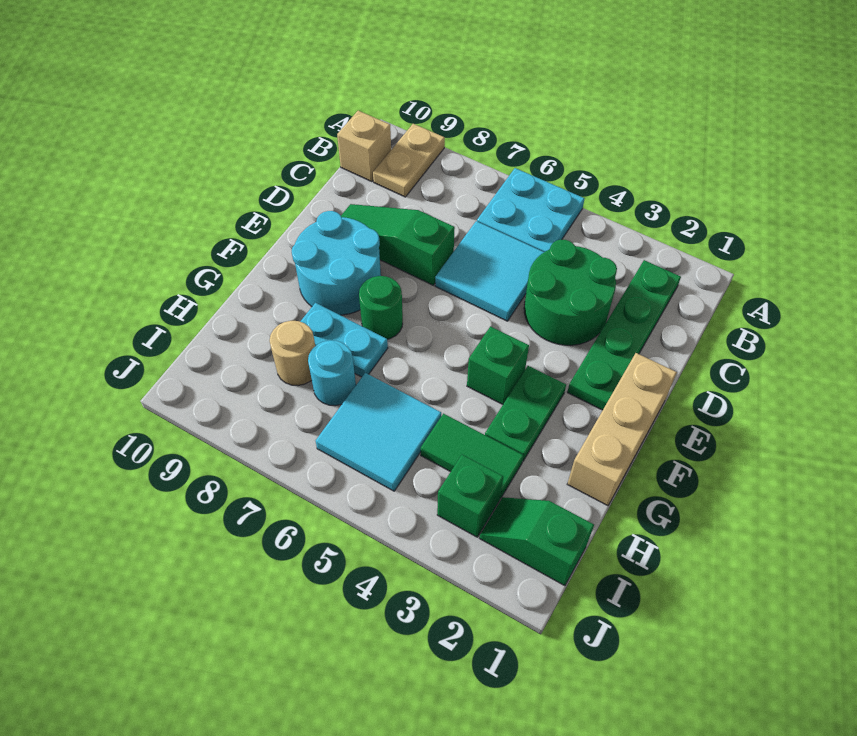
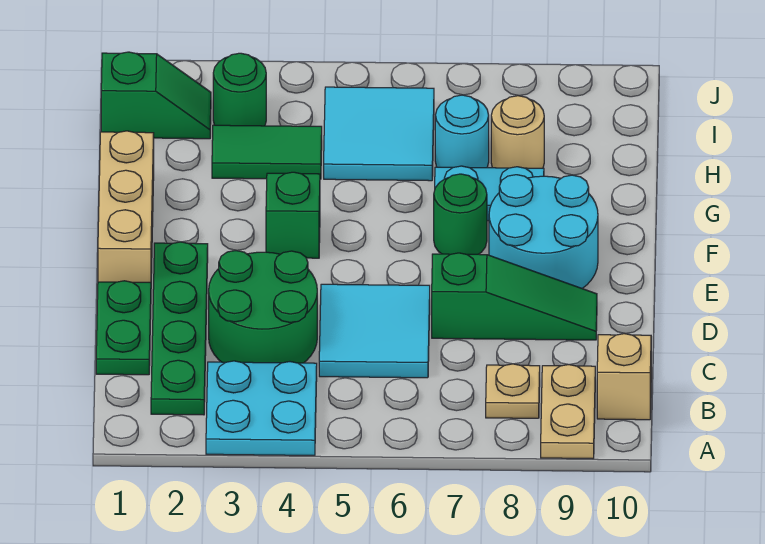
cyan plate A5:B6 level 1 -> cyan plate A3:B4 level 1
none -> tan plate B8 level 1
green plate F3:G3 level 1 -> green plate C1:D1 level 1
green brick I3 level 1 -> green round brick I3 level 1

